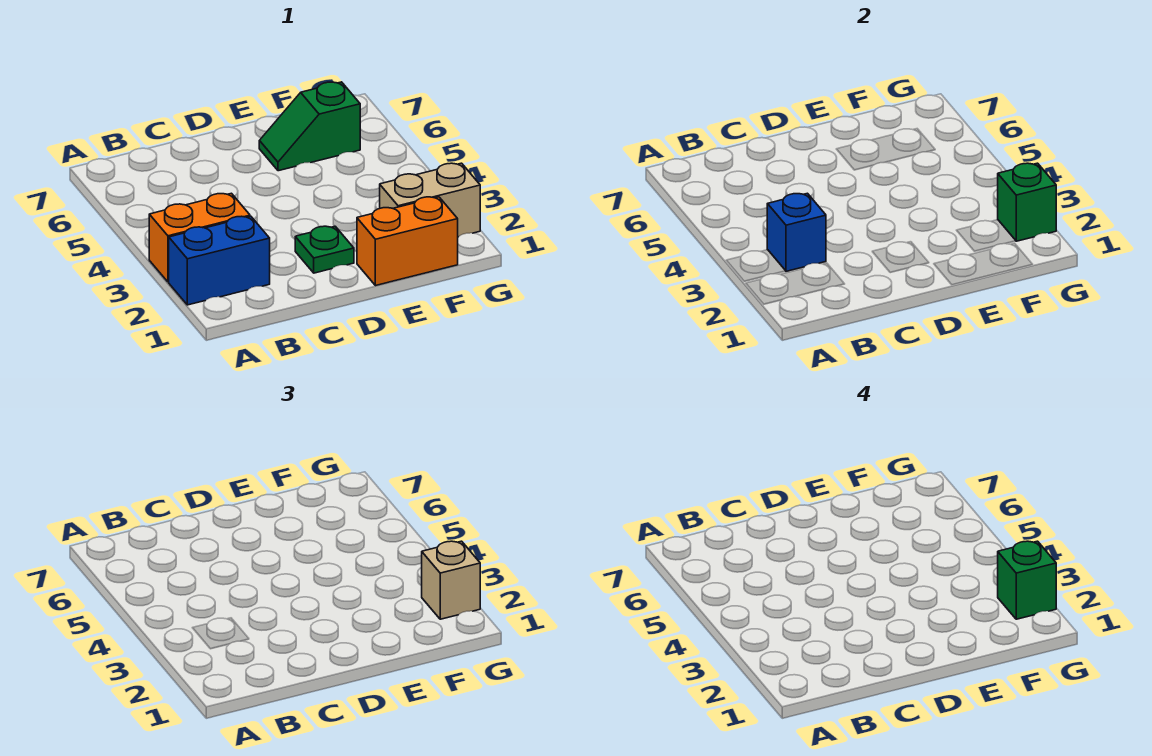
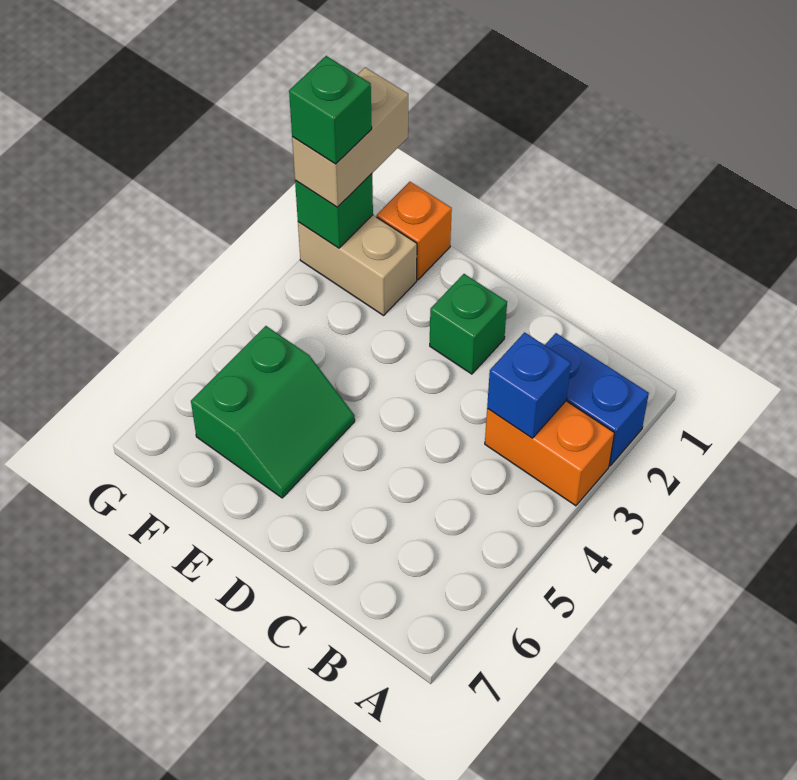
green plate D2 level 1 -> green brick D2 level 1
orange brick E1:F1 level 1 -> orange brick F1 level 1
green slope E6:F6 level 1 top F -> green slope E5:F6 level 1 top F
tan brick G2 level 3 -> tan brick G1:G2 level 3

